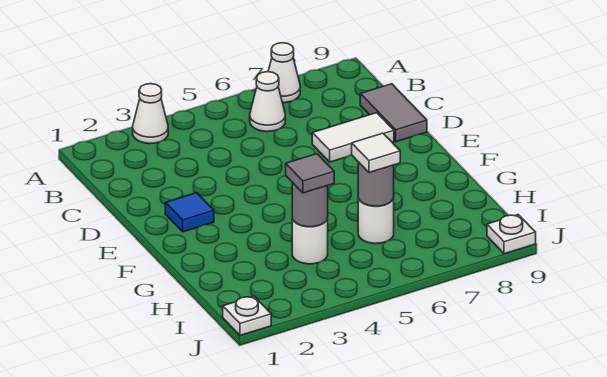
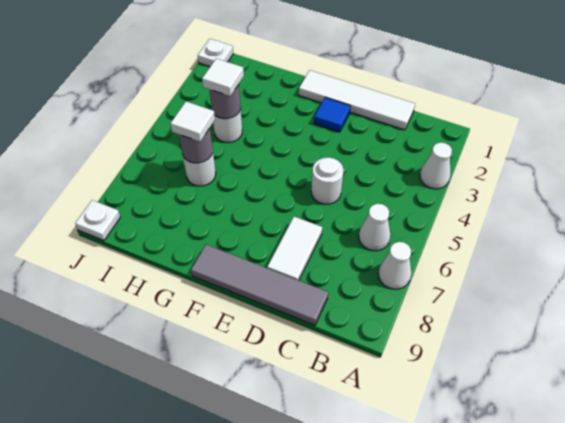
none -> white tile C1:F1 level 1
grey tile C9:D9 level 1 -> grey tile C9:F9 level 1
none -> white round brick D5 level 1
grey tile H4 level 3 -> white tile H4 level 3

